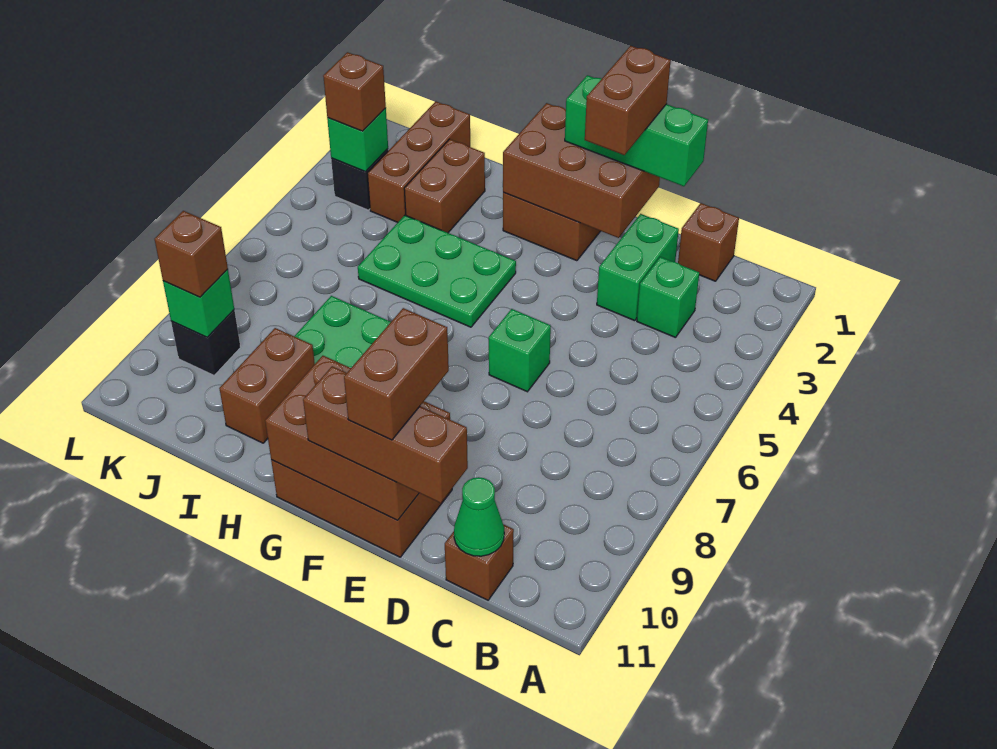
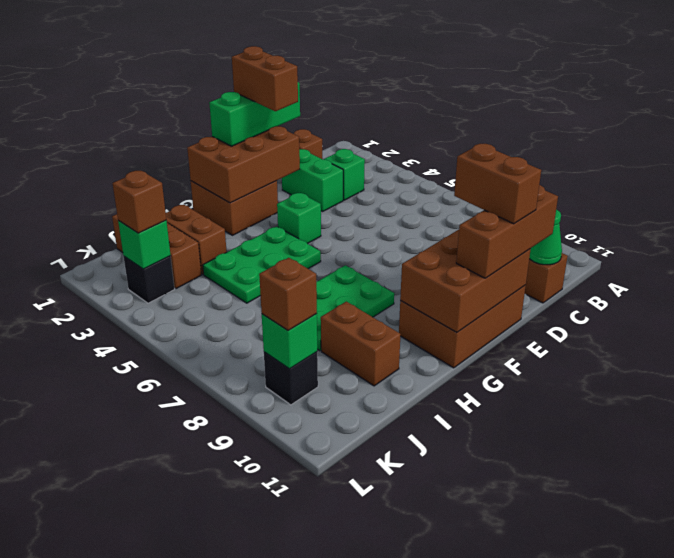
green brick E6 level 1 -> green brick F4 level 1

